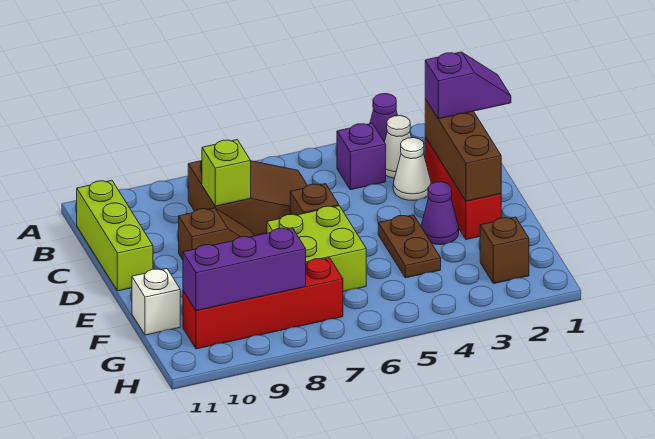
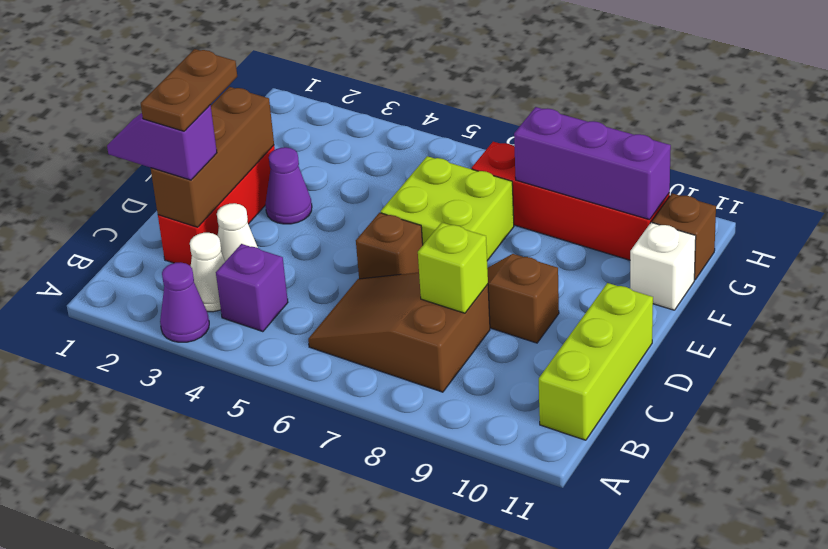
brown plate E4:F4 level 1 -> brown plate C2:D2 level 4
brown brick G2 level 1 -> brown brick G11 level 1

